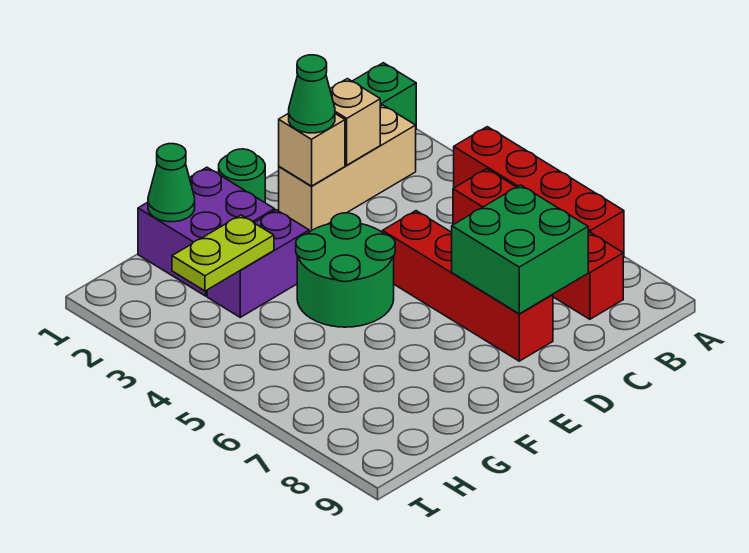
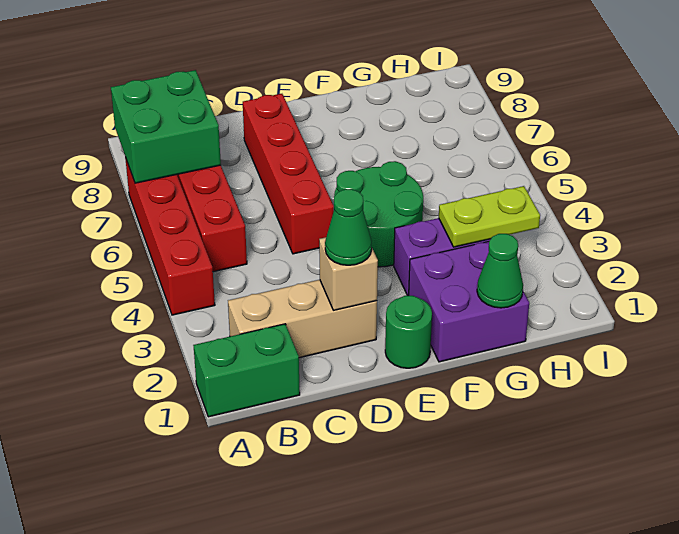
tan brick C2 level 2 -> none
green brick C7:D8 level 2 -> green brick A7:B8 level 2

